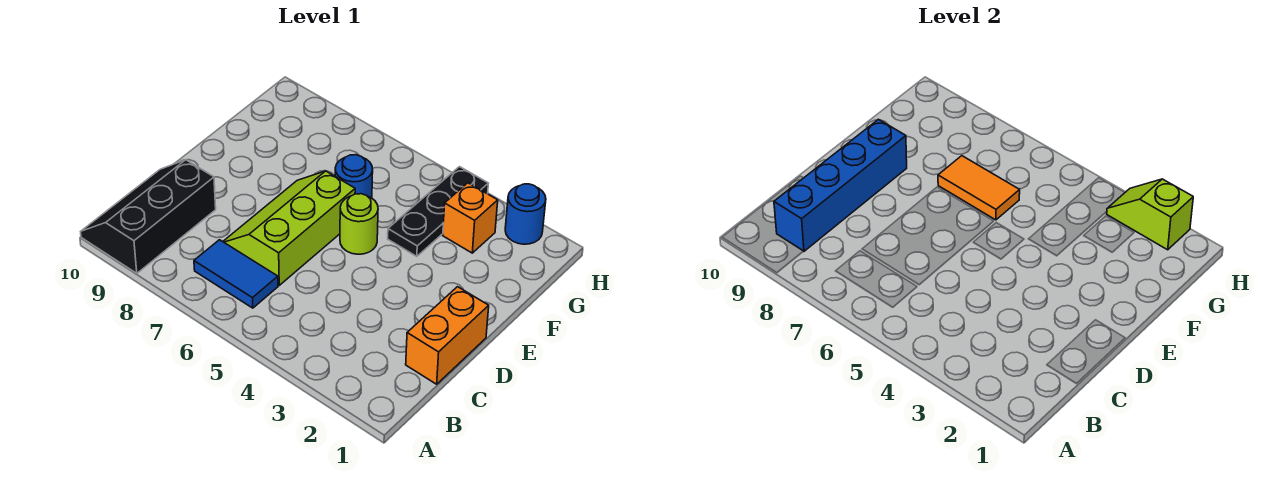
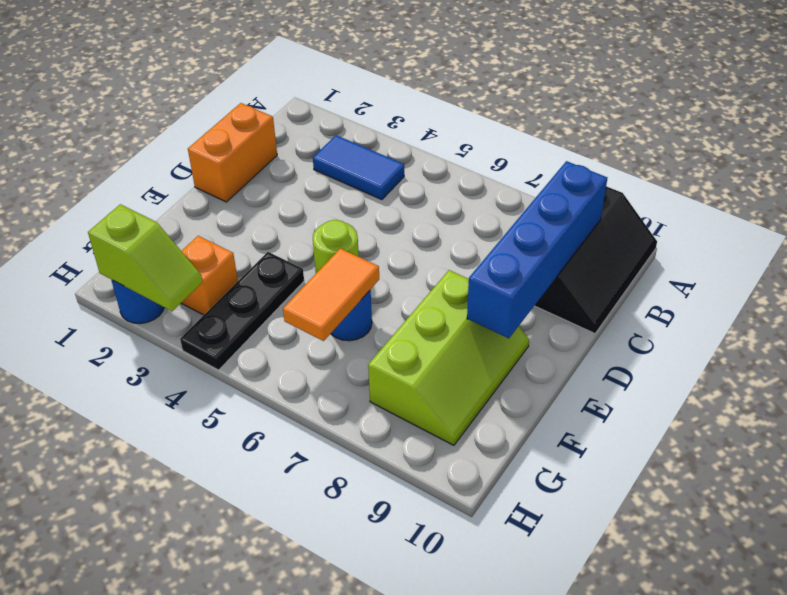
blue tile B6:B7 level 1 -> blue tile B3:B4 level 1
lime slope C6:E7 level 1 top 6 -> lime slope E8:G9 level 1 top 8
orange tile F6:F7 level 2 -> orange tile F6:G6 level 2

